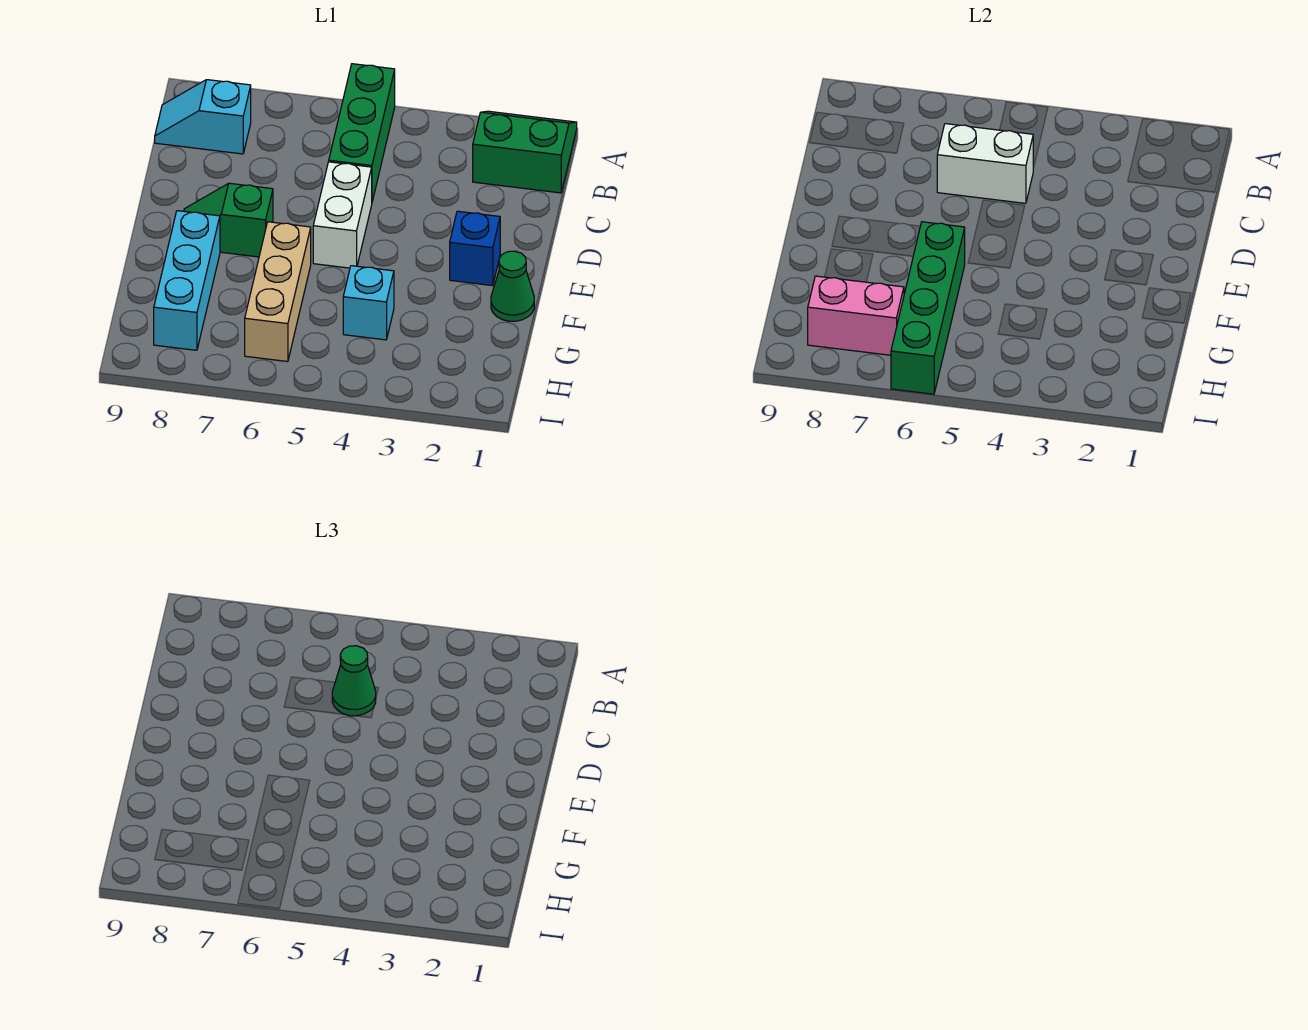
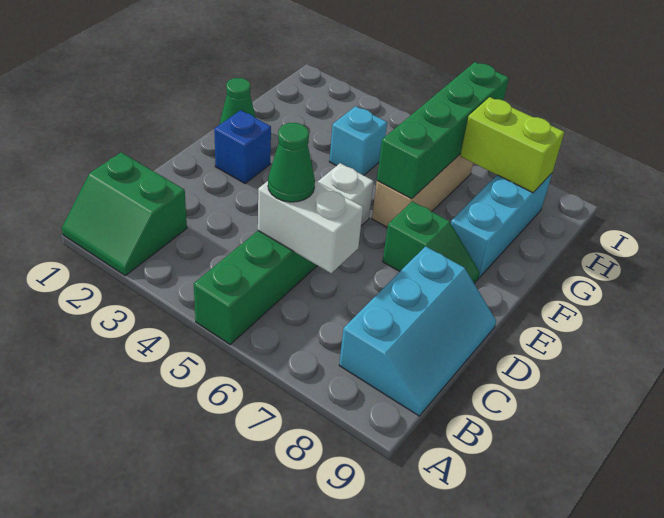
cyan slope B8:B9 level 1 top 8 -> cyan slope B8:D9 level 1 top 8
pink brick H7:H8 level 2 -> lime brick H7:H8 level 2

